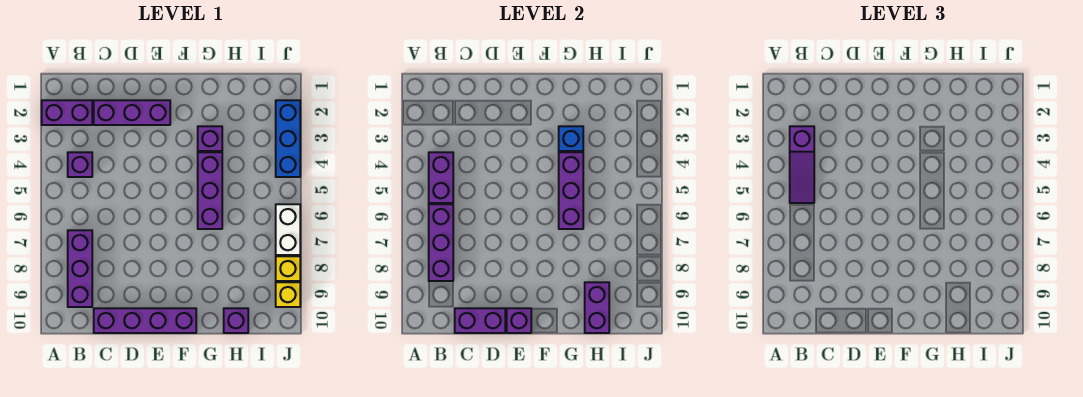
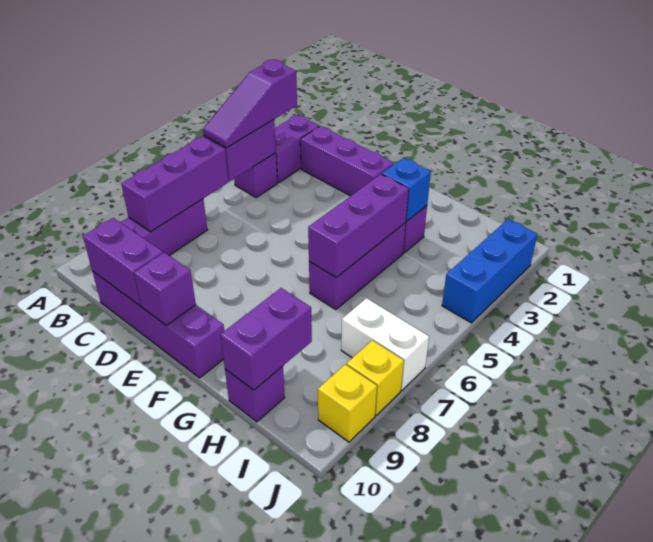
purple brick A2:B2 level 1 -> purple brick B2:B3 level 1
white brick J6:J7 level 1 -> white brick I7:J7 level 1

